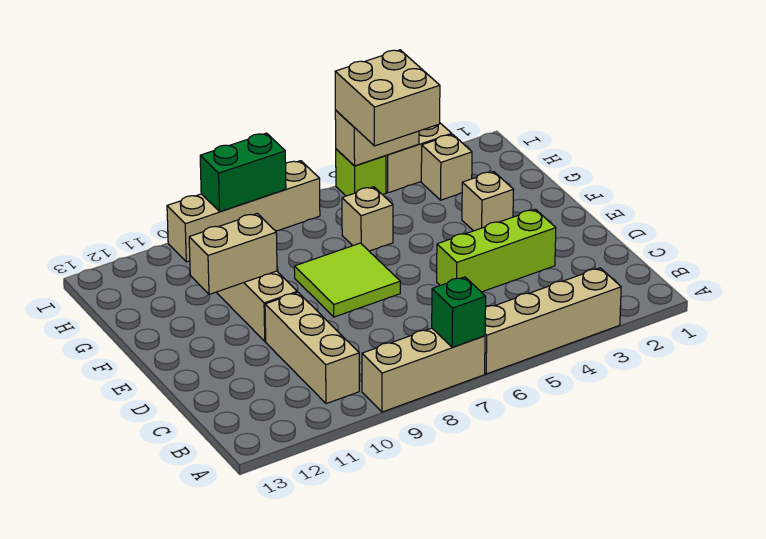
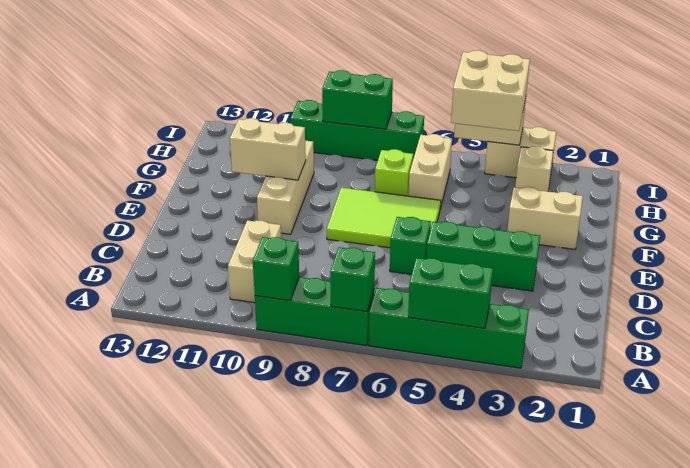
tan brick A3:A6 level 1 -> green brick A3:A6 level 1
none -> green brick A4:A5 level 2
tan brick A7:A9 level 1 -> green brick A7:A9 level 1
none -> green brick A9 level 2
tan brick B10:D10 level 1 -> tan brick B10:C10 level 1
lime brick D3:D5 level 1 -> green brick D3:D5 level 1
none -> green brick D6 level 1
lime tile E7:F8 level 1 -> lime tile E6:F8 level 1
tan brick F3 level 1 -> tan brick F2:F3 level 1
tan brick G6 level 1 -> tan brick G6:H6 level 1
lime brick I5 level 1 -> lime brick G7 level 1
tan brick I7:I10 level 1 -> green brick I7:I10 level 1

